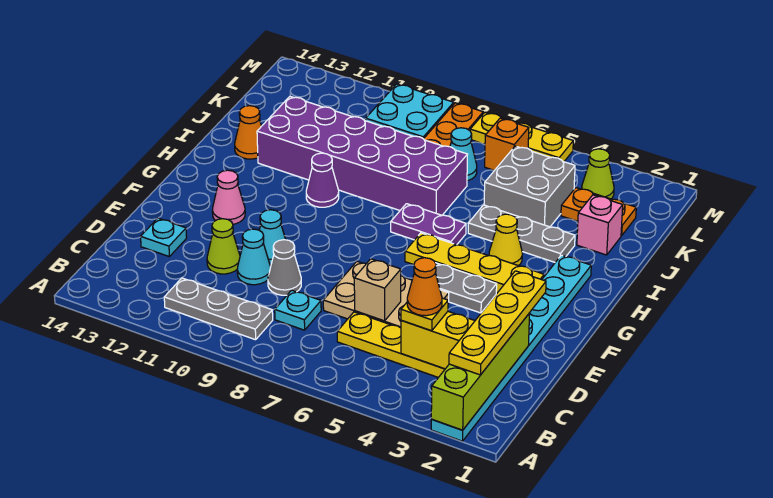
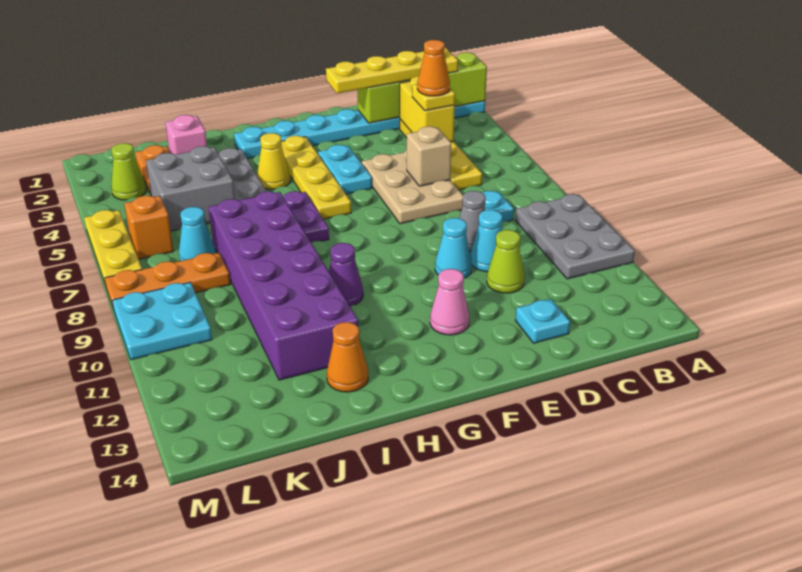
grey plate B9:B11 level 1 -> grey plate A9:B11 level 1
grey plate F4:F5 level 1 -> cyan plate F4:F5 level 1

